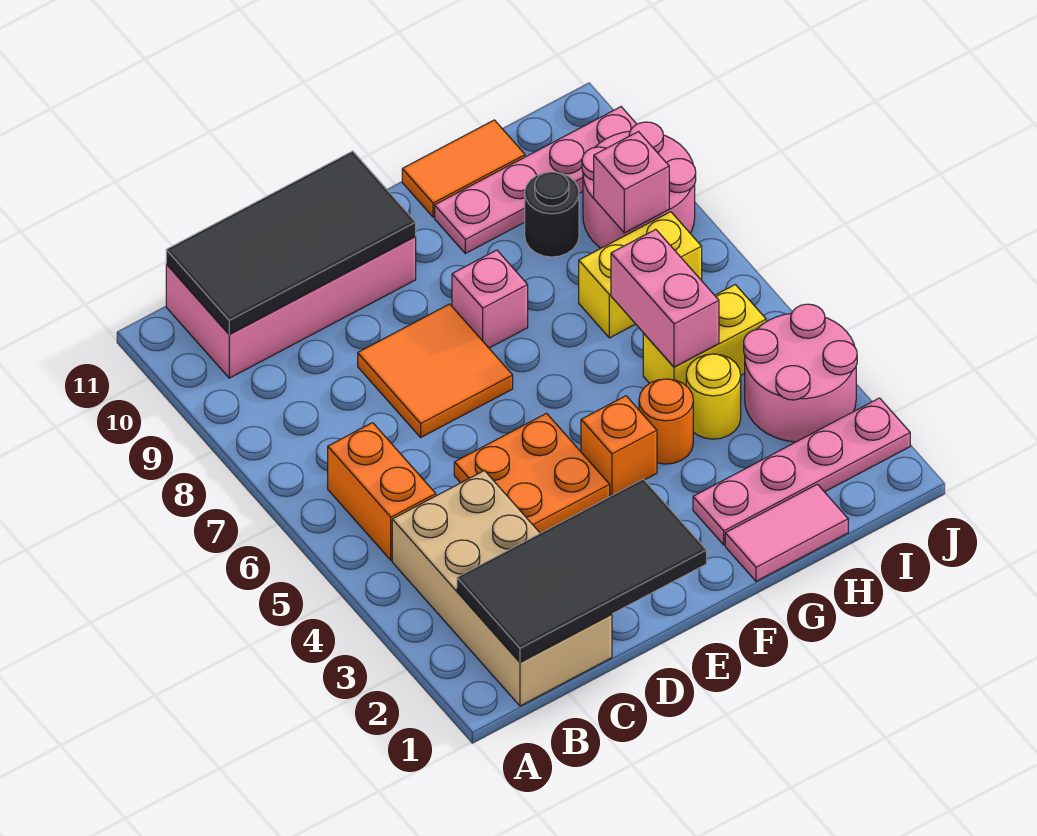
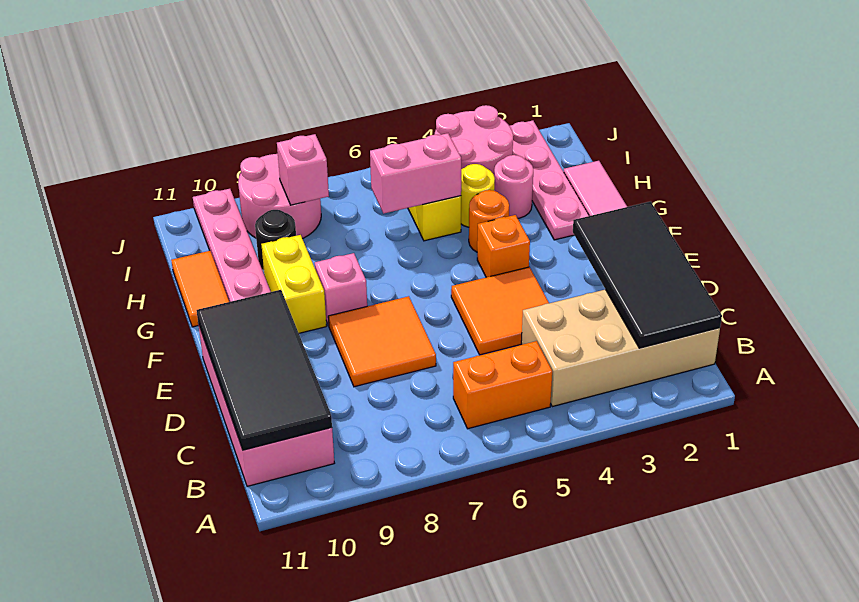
orange plate D4:E5 level 1 -> orange tile D4:E5 level 1
none -> pink round brick H3 level 1
yellow brick H7:I7 level 1 -> yellow brick F9:G9 level 1

